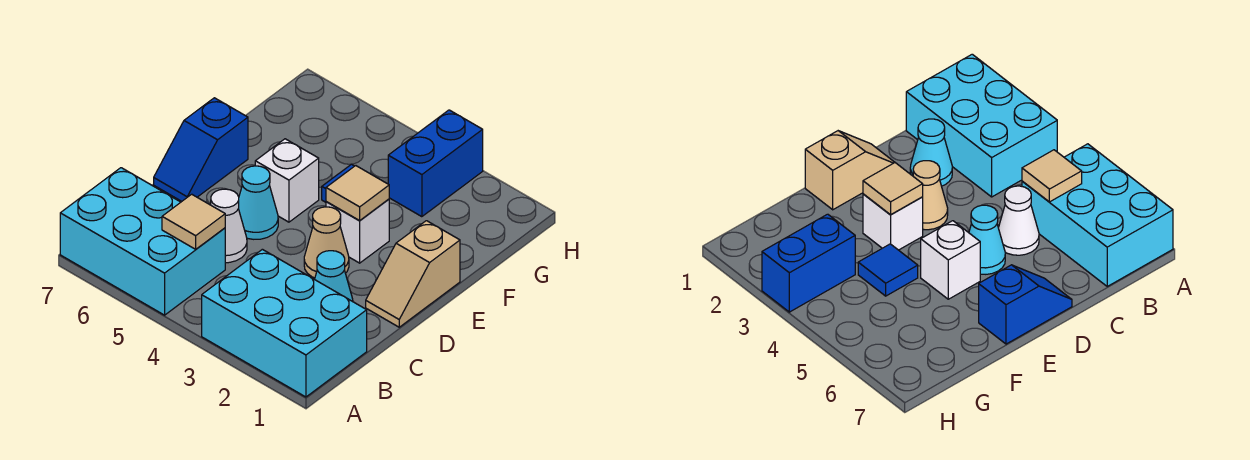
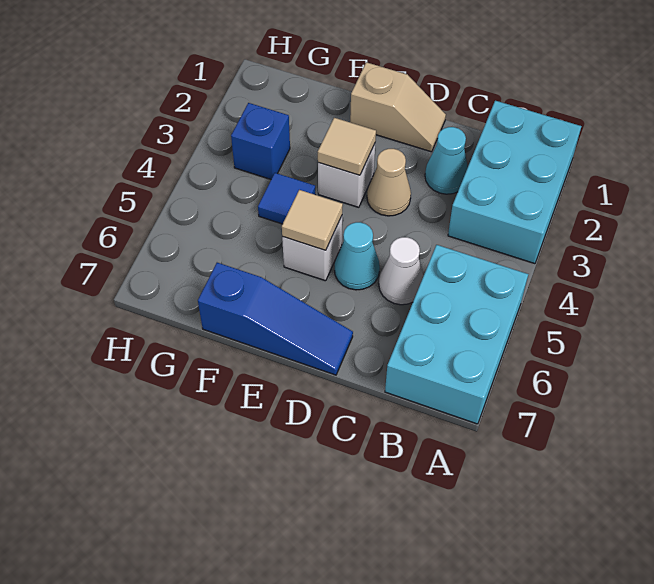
tan tile B5 level 2 -> tan tile E5 level 2
blue slope D7:E7 level 1 top E -> blue slope D7:F7 level 1 top F
blue brick G3:H3 level 1 -> blue brick G3 level 1

